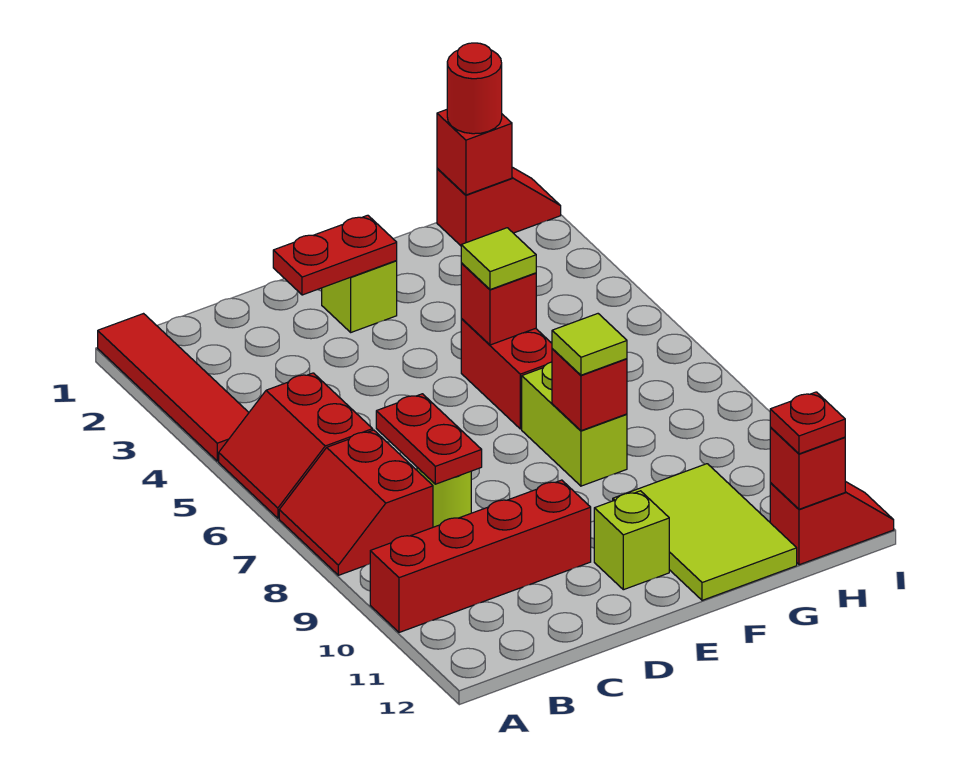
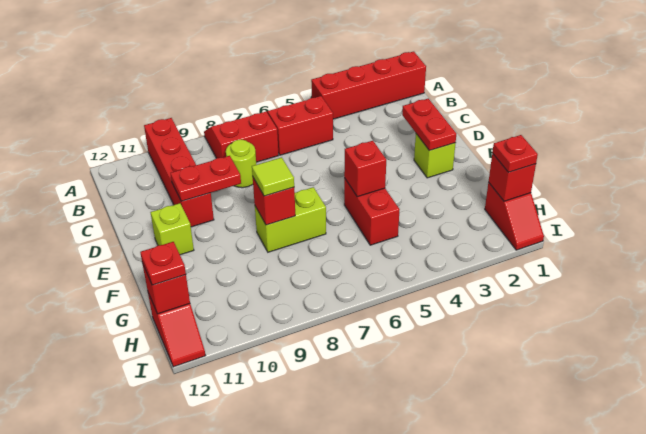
red tile A1:A4 level 1 -> red brick A1:A4 level 1
red plate C7:C8 level 2 -> red plate D9:D10 level 2
red brick F5:F6 level 1 -> red brick F5:G5 level 1
lime tile F5 level 3 -> none
lime tile F10:G12 level 1 -> none
red round brick H1 level 3 -> red plate H1 level 3

